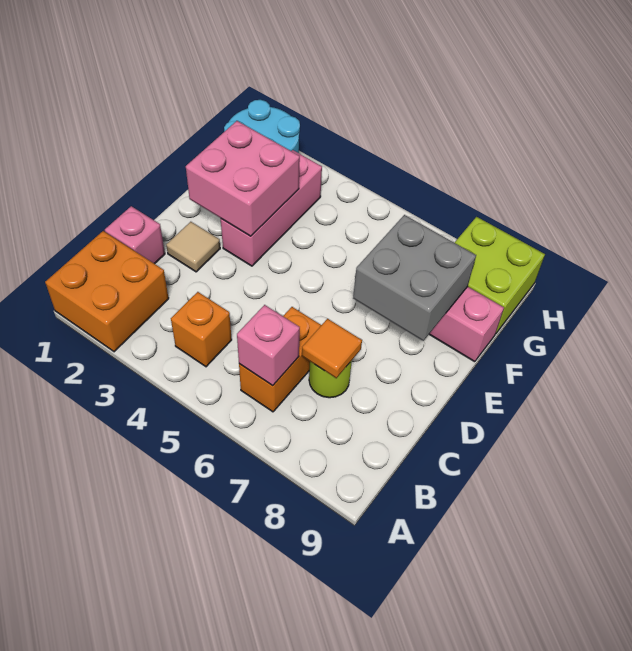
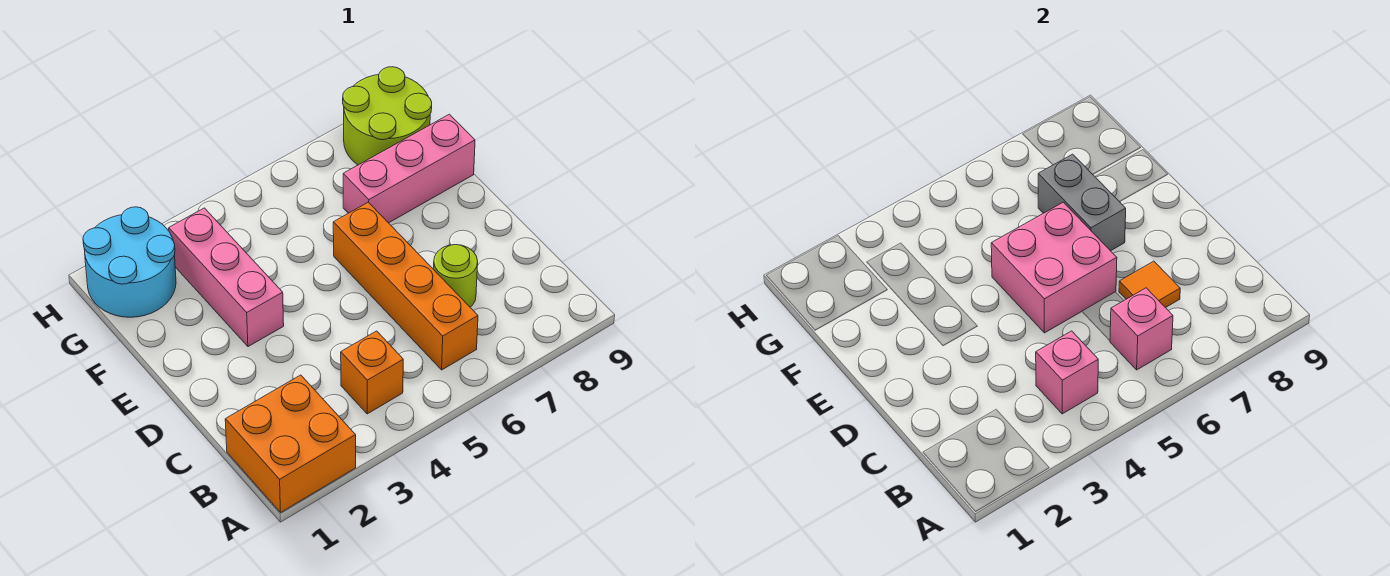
orange brick B6:C6 level 1 -> orange brick B6:E6 level 1
pink brick C1 level 1 -> pink brick B4 level 2
tan tile D2 level 1 -> none
pink brick E2:F3 level 2 -> pink brick D5:E6 level 2
grey brick E7:F8 level 2 -> grey brick E7:F7 level 2
lime brick G8:H9 level 1 -> lime round brick G8:H9 level 1

